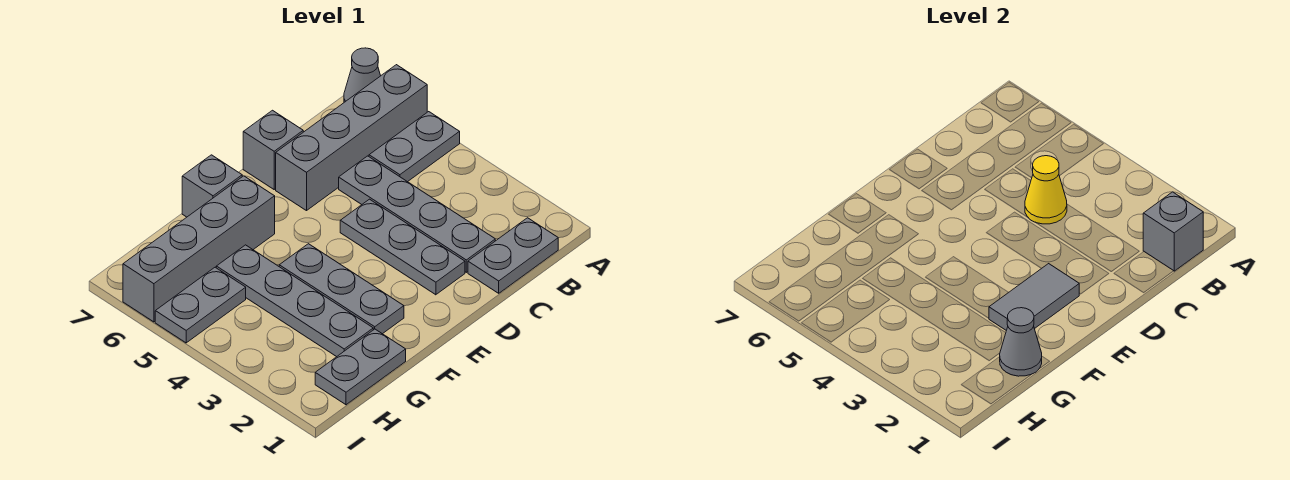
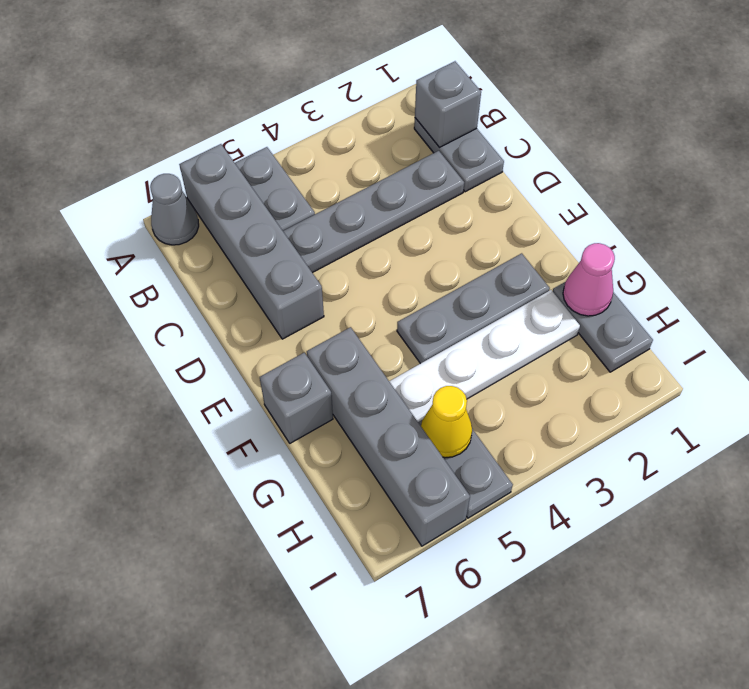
yellow cone C4 level 2 -> yellow cone H5 level 2
grey plate D2:D4 level 1 -> none
grey brick D7 level 1 -> none
grey tile E2:F2 level 2 -> none
grey cone G1 level 2 -> pink cone G1 level 2
grey plate G2:G5 level 1 -> white plate G2:G5 level 1

